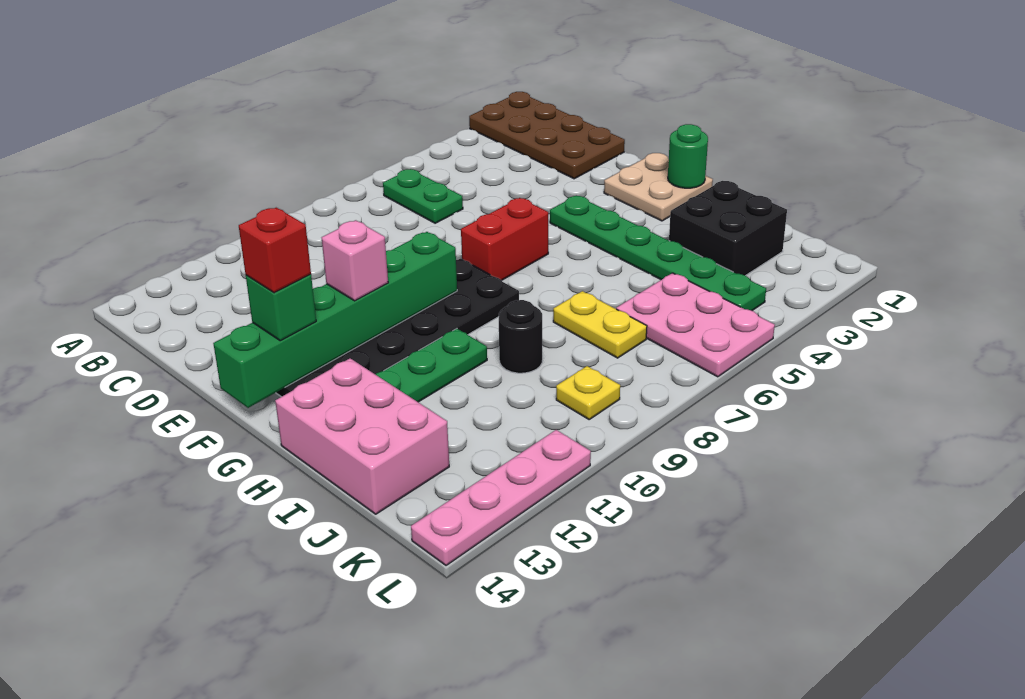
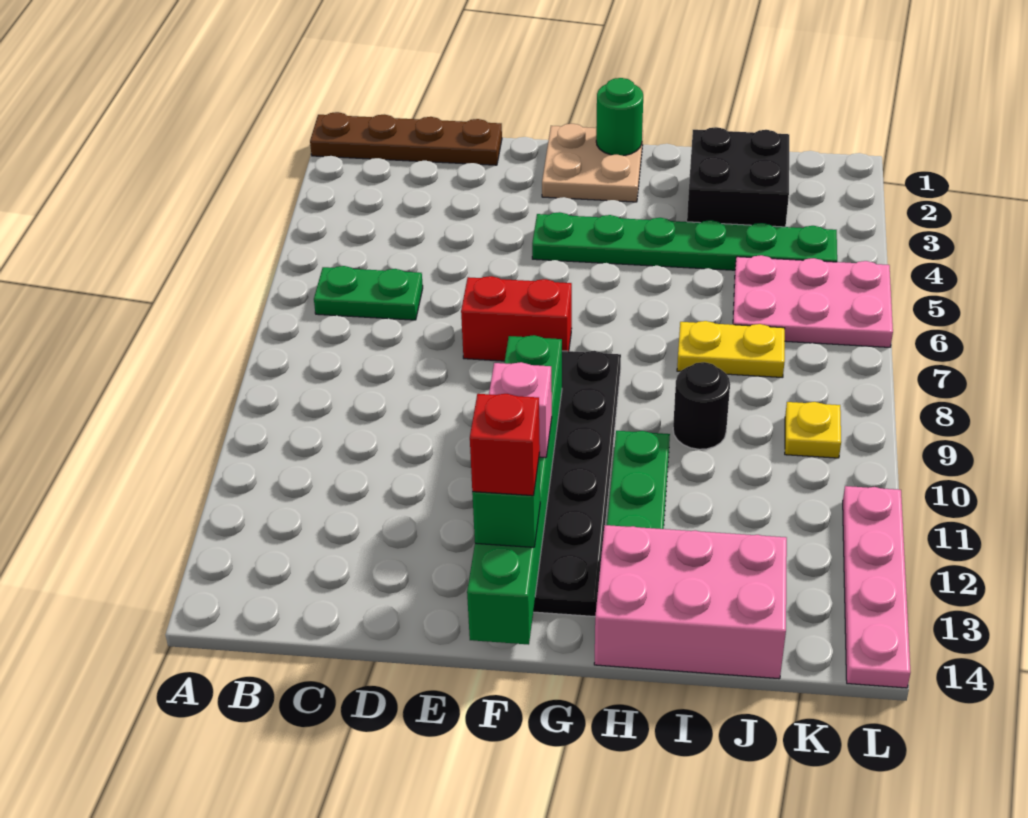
brown plate A1:D2 level 1 -> brown plate A1:D1 level 1
red brick F6:F7 level 1 -> red brick E7:F7 level 1

